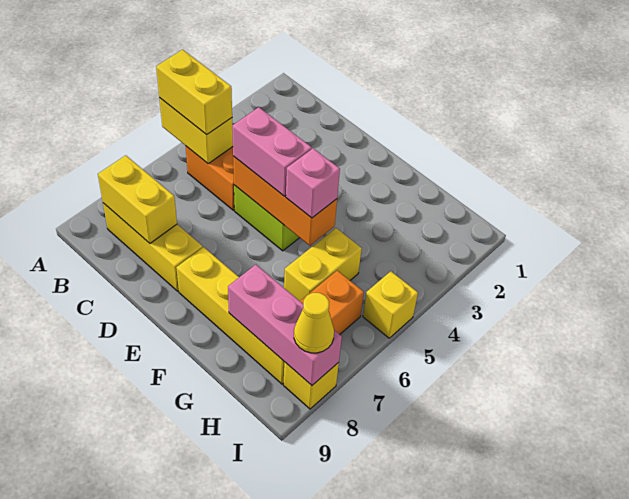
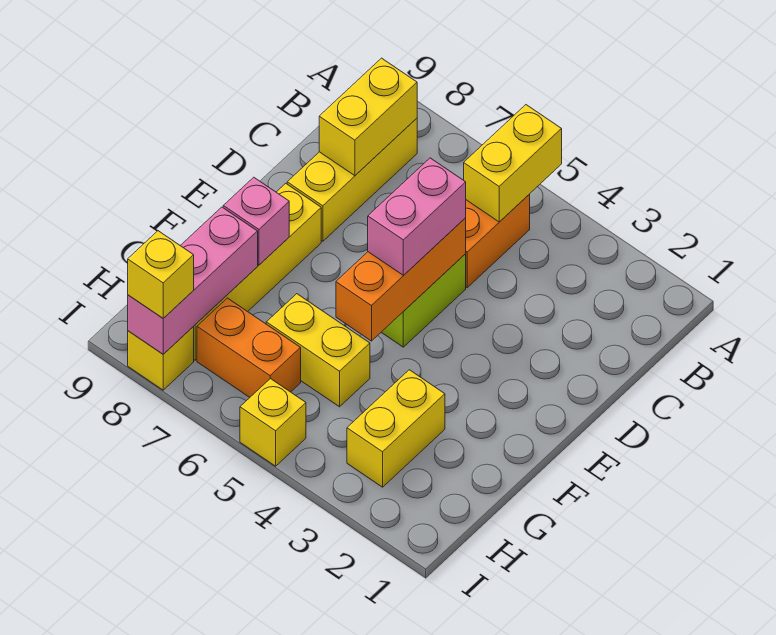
yellow brick A5:B5 level 3 -> yellow brick G3:H3 level 1
pink brick F5 level 3 -> pink brick F8 level 2
yellow cone I8 level 3 -> yellow brick I8 level 3

